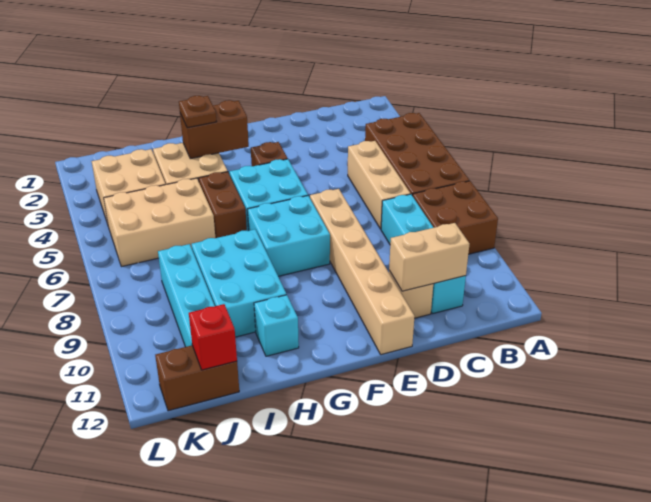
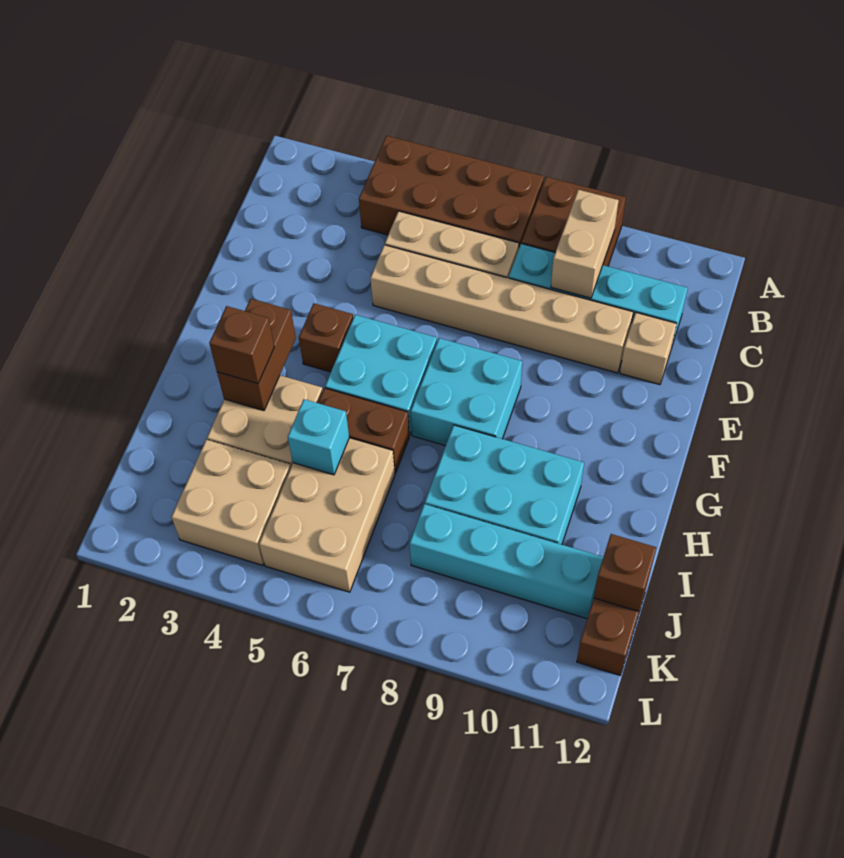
tan brick C11:D11 level 2 -> tan brick B9:C9 level 2
tan brick E7:E12 level 1 -> tan brick D5:D10 level 1
brown plate H3 level 3 -> brown brick H3 level 3
cyan brick H11 level 1 -> cyan brick I5 level 2
red brick J12 level 2 -> brown brick J12 level 2

